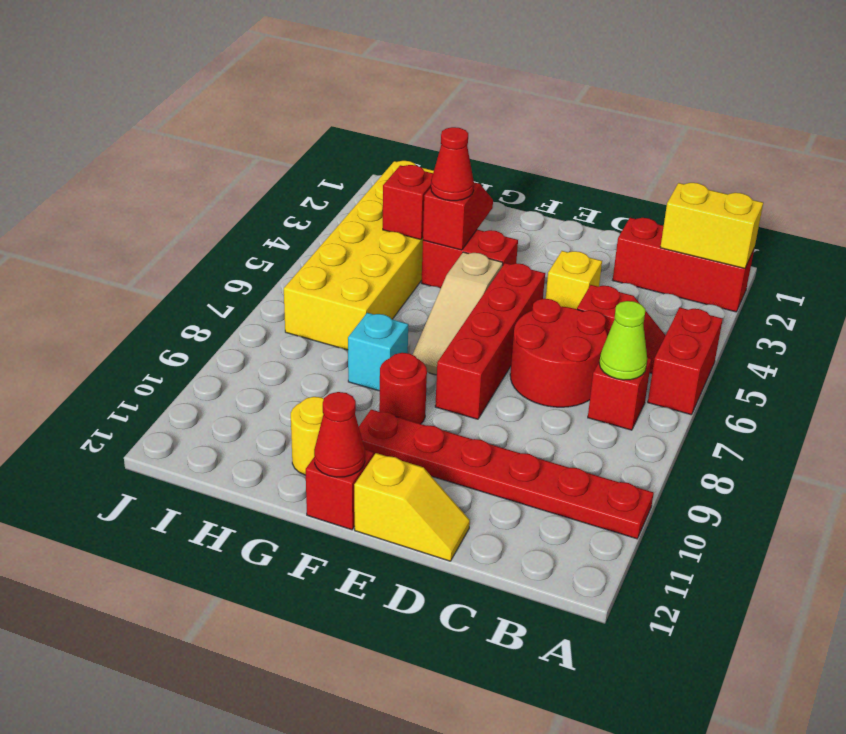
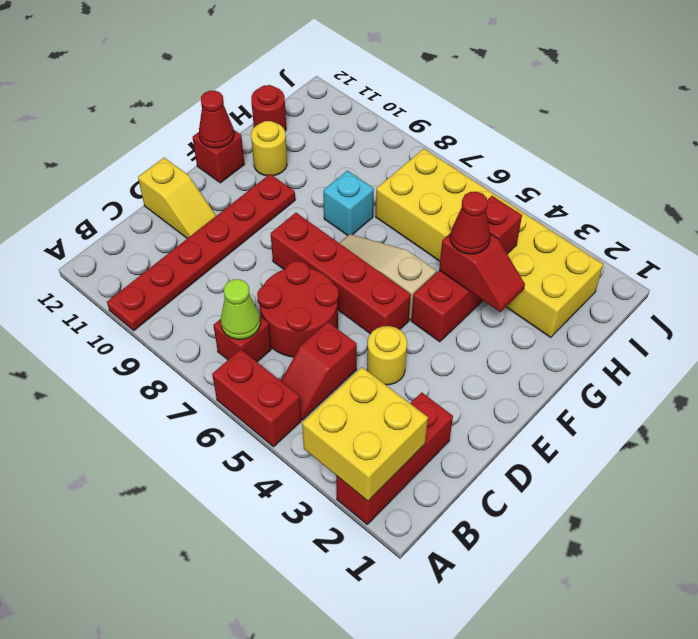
yellow brick A2:B2 level 2 -> yellow brick A2:B3 level 2
yellow brick D4 level 1 -> yellow round brick D4 level 1
yellow slope D12:E12 level 1 top E -> yellow slope D11:D12 level 1 top 12
red round brick F9 level 1 -> red round brick H12 level 1

